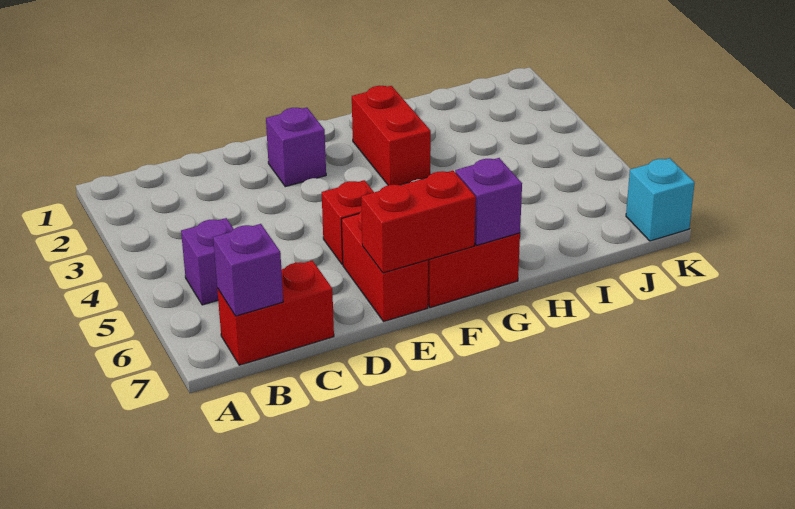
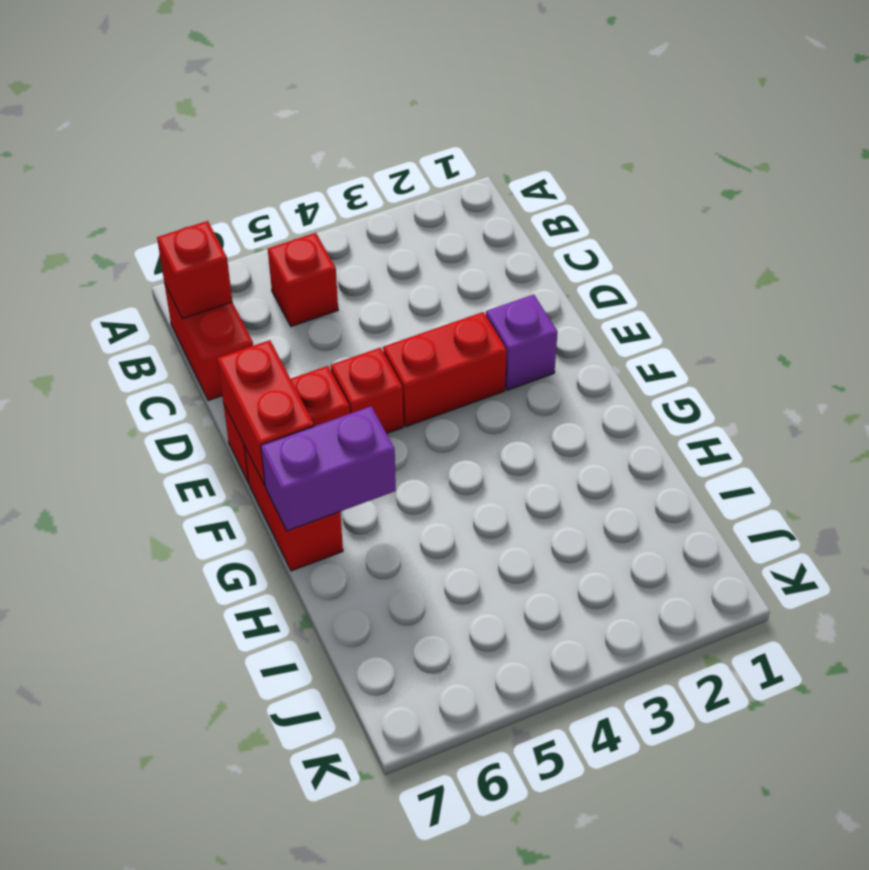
purple brick B5 level 1 -> red brick B5 level 1
purple brick B7 level 2 -> red brick B7 level 2
red brick G2:G3 level 1 -> red brick E3:E4 level 1
purple brick G7 level 2 -> purple brick G6:G7 level 2
cyan brick K7 level 1 -> none

